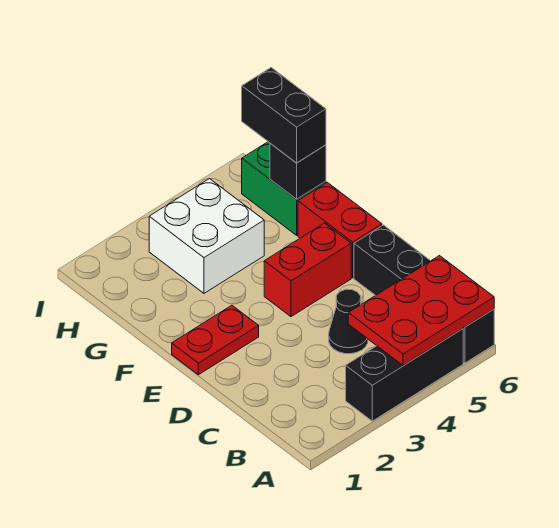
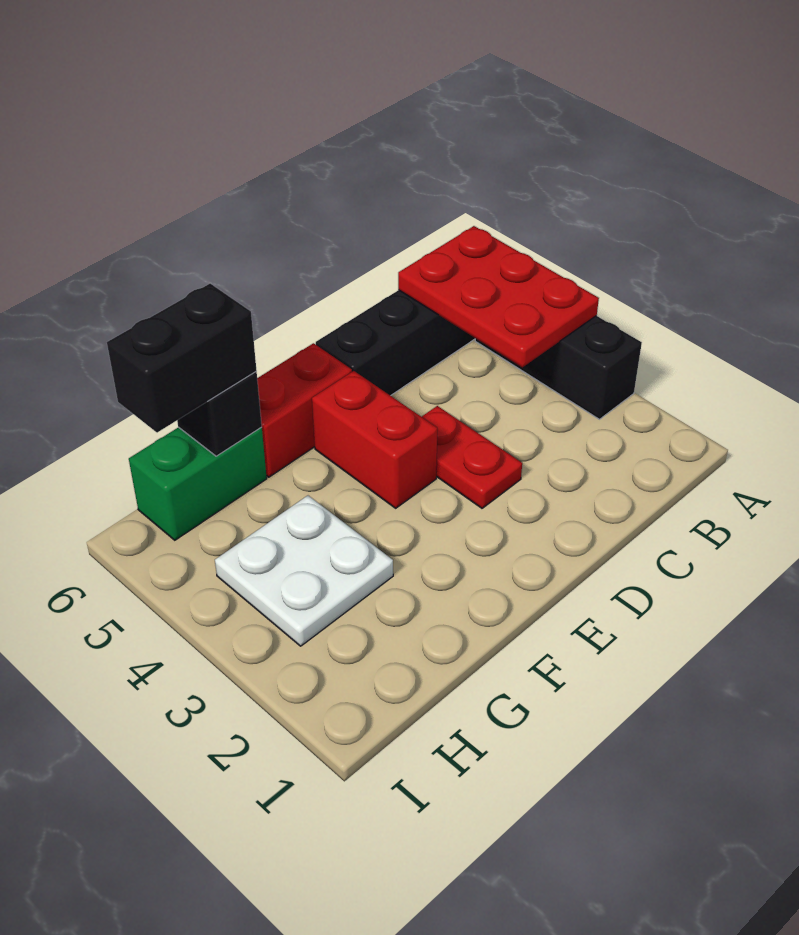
black cone C4 level 1 -> none
red plate E1:E2 level 1 -> red plate D3:D4 level 1
white brick G3:H4 level 1 -> white plate G3:H4 level 1

